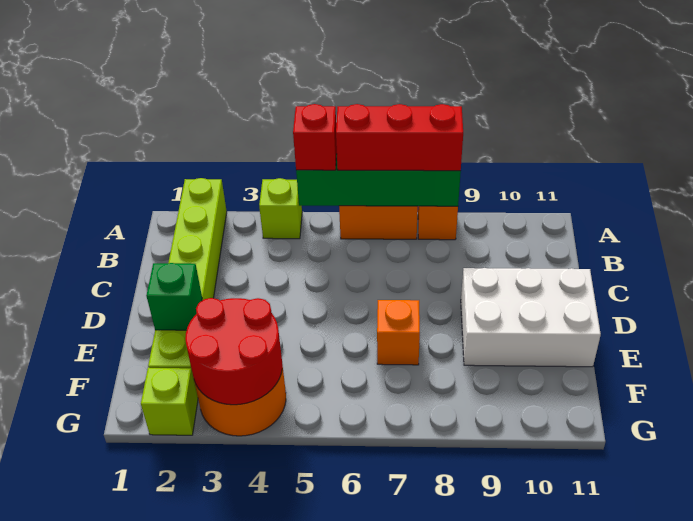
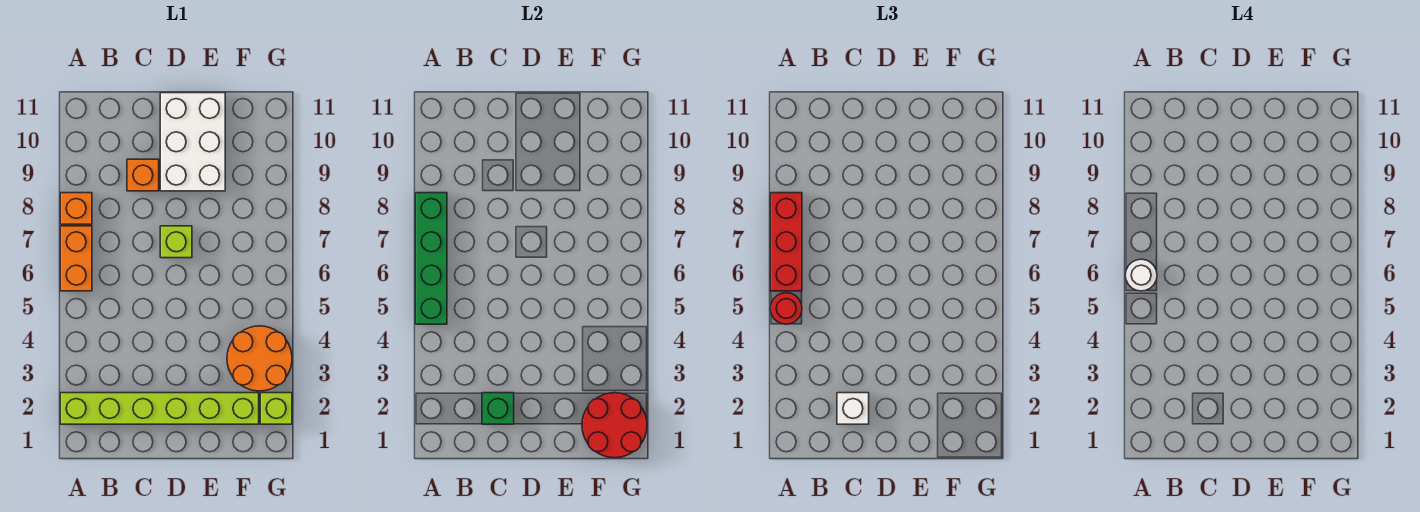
lime brick A4 level 1 -> lime brick D7 level 1
red brick A5 level 3 -> red round brick A5 level 3
none -> white round brick A6 level 4
none -> white brick C2 level 3
green brick E2 level 2 -> green brick C2 level 2
orange brick E7 level 1 -> orange brick C9 level 1
red round brick F3:G4 level 2 -> red round brick F1:G2 level 2

